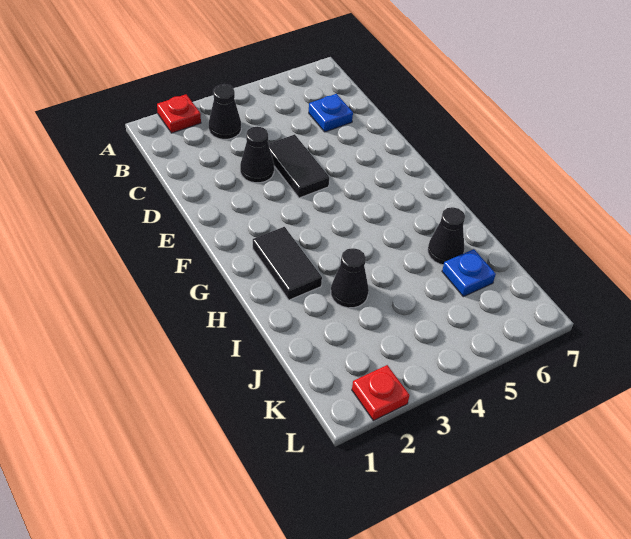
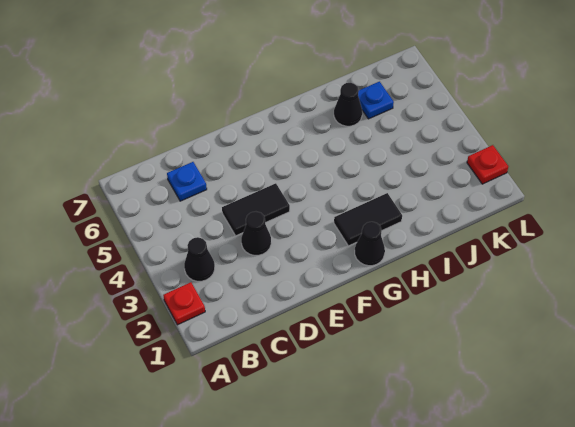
black cone I3 level 1 -> black cone G1 level 1

